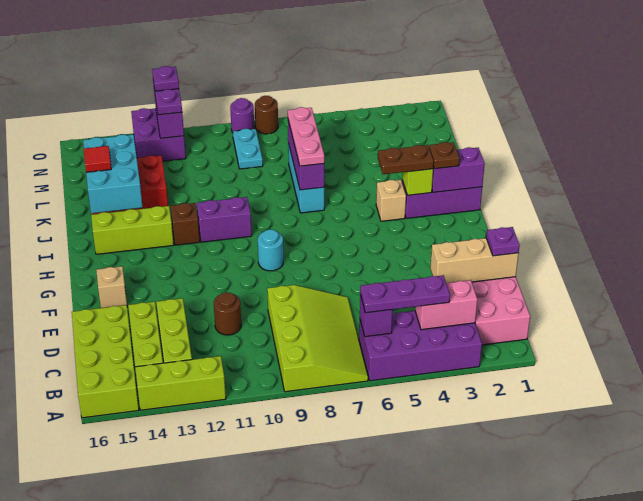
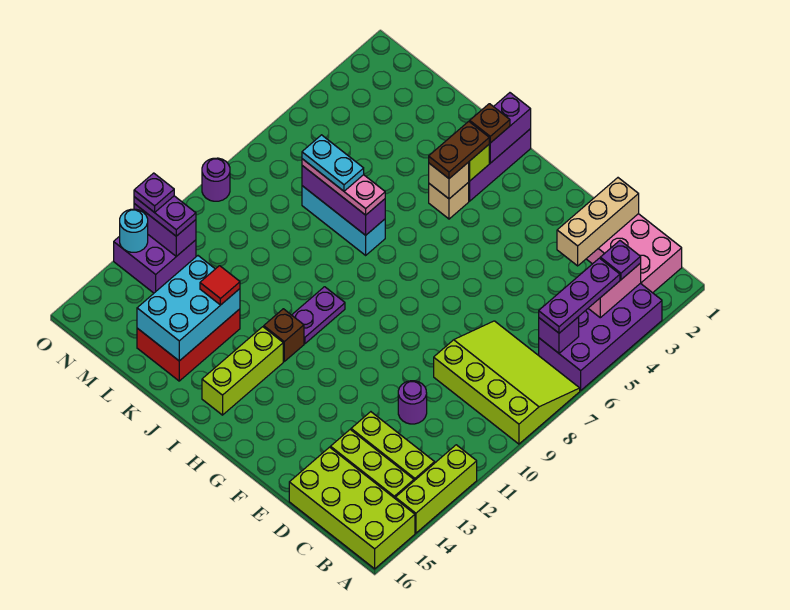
purple plate D1 level 3 -> purple plate B3 level 3
brown round brick D11 level 1 -> purple round brick D11 level 1
tan brick F15 level 1 -> tan brick I4 level 2
cyan round brick G9 level 1 -> cyan round brick O13 level 2
purple brick I10:I11 level 1 -> purple plate I10:I11 level 1
cyan brick J14:L15 level 2 -> cyan brick K13:L15 level 2
red tile K15 level 3 -> red tile K13 level 3
cyan plate M9:N9 level 1 -> cyan plate K7:L7 level 4
brown round brick O8 level 1 -> none

